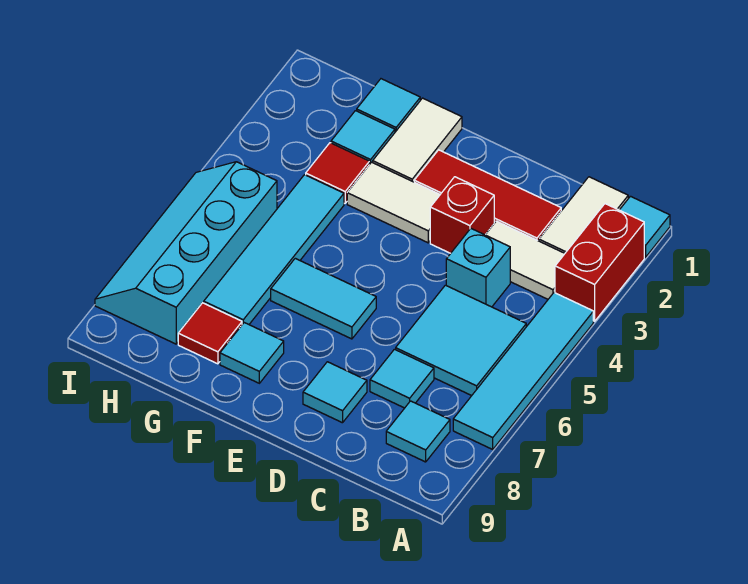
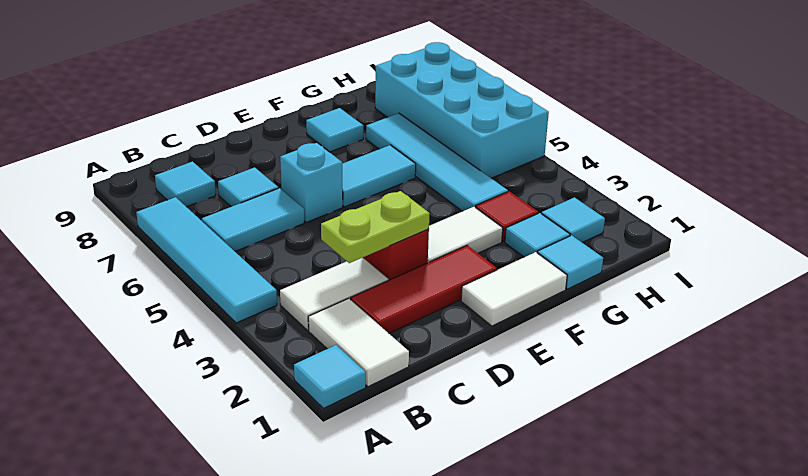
red brick A2:A3 level 1 -> none
cyan tile B5:C6 level 1 -> cyan tile B6:C6 level 1
none -> lime plate C3:D3 level 2
cyan brick C4 level 1 -> cyan brick D6 level 1
cyan tile D8 level 1 -> cyan tile H2 level 1
white tile F1:F2 level 1 -> white tile E1:F1 level 1
red tile G8 level 1 -> none
cyan slope H5:I8 level 1 top H -> cyan brick H5:I8 level 1

